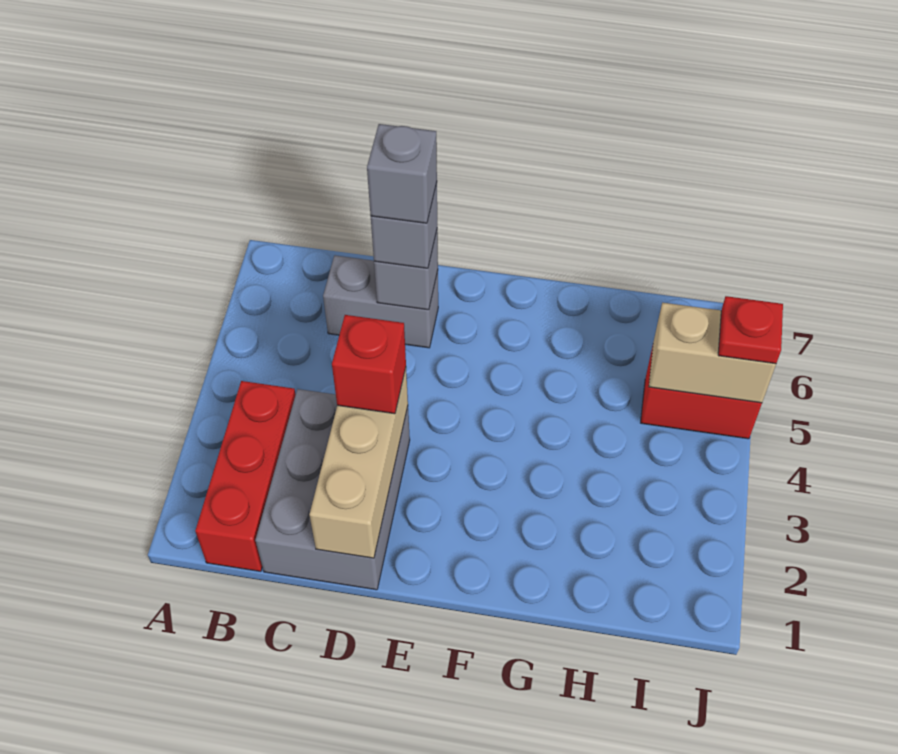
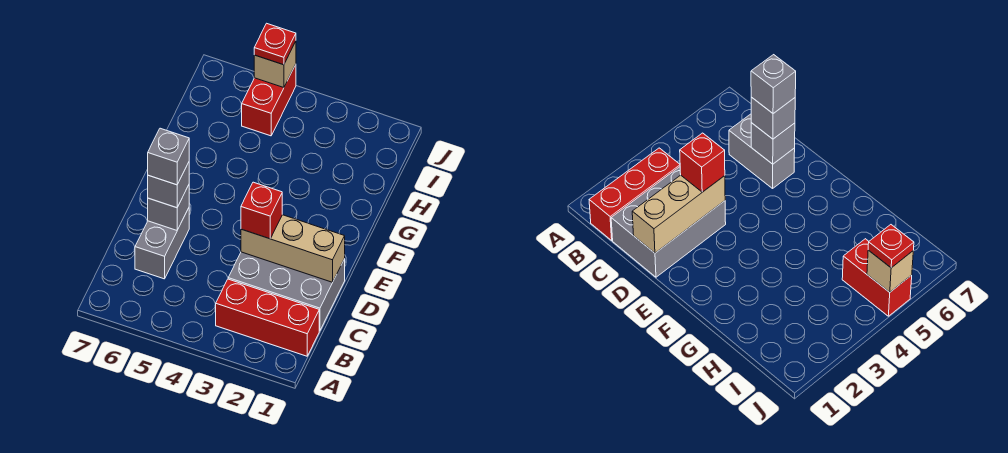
tan brick I5:J5 level 2 -> tan brick J5 level 2

